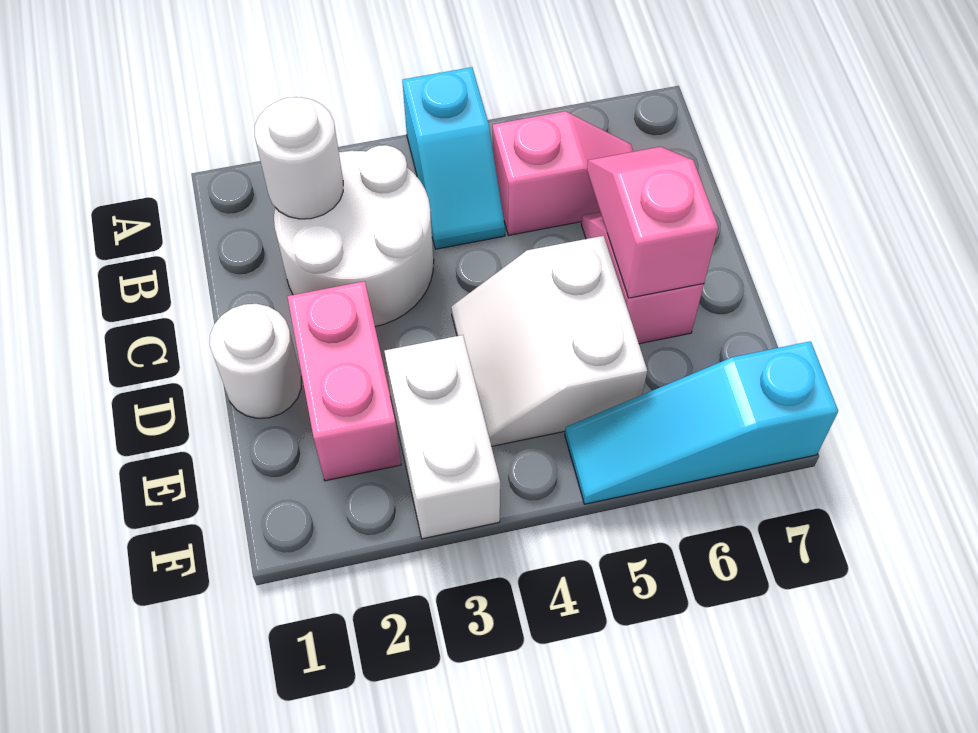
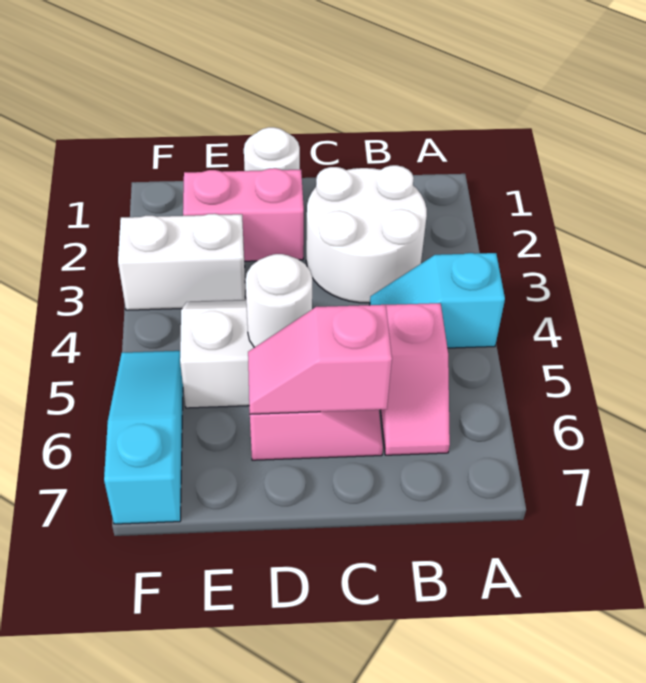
white round brick B2 level 2 -> white round brick D5 level 2
pink slope C6:D6 level 2 top D -> pink slope C6:D6 level 2 top C

